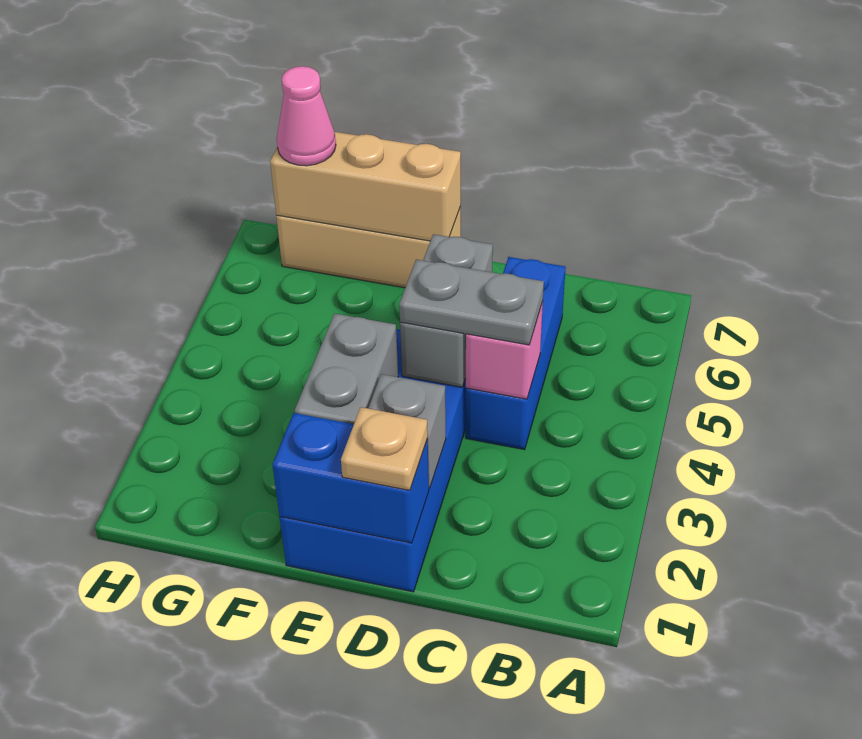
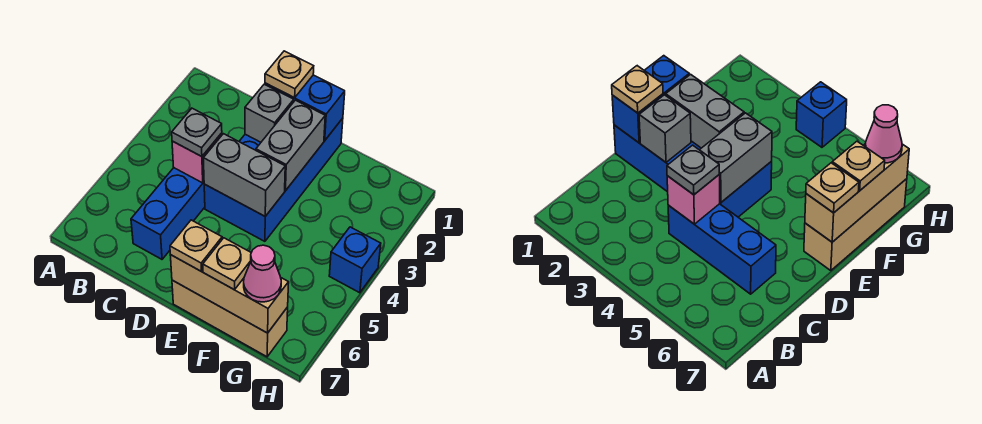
grey plate C4:D4 level 3 -> grey plate C4 level 3
grey brick D4:D5 level 2 -> grey brick D4:E4 level 2
none -> tan plate E7 level 3
none -> tan plate F7 level 3
none -> blue brick H4 level 1

